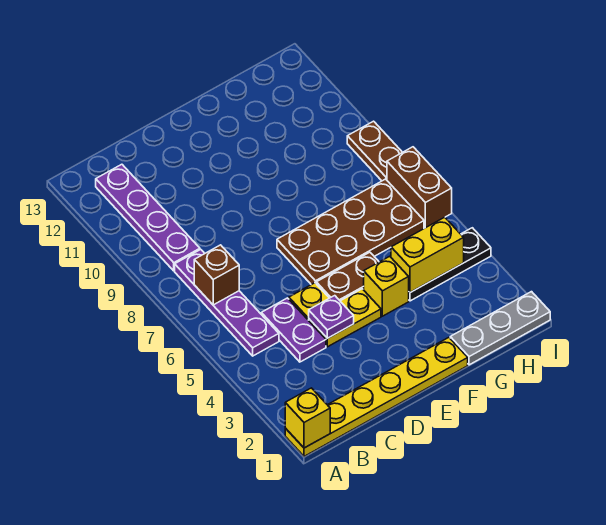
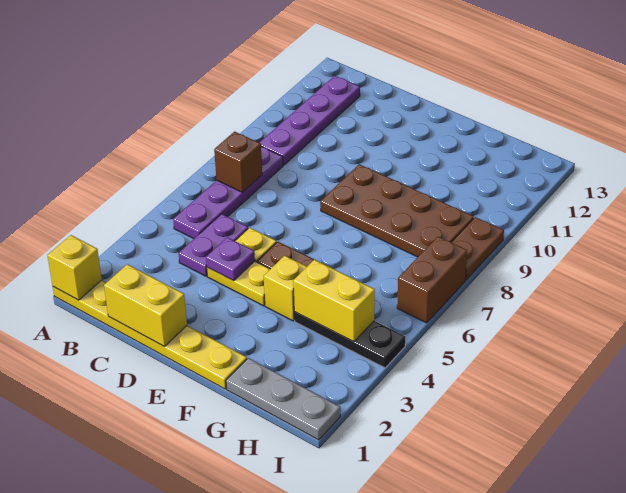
none -> yellow brick C1:D1 level 2
brown plate E6:H7 level 1 -> brown plate E8:H9 level 1

